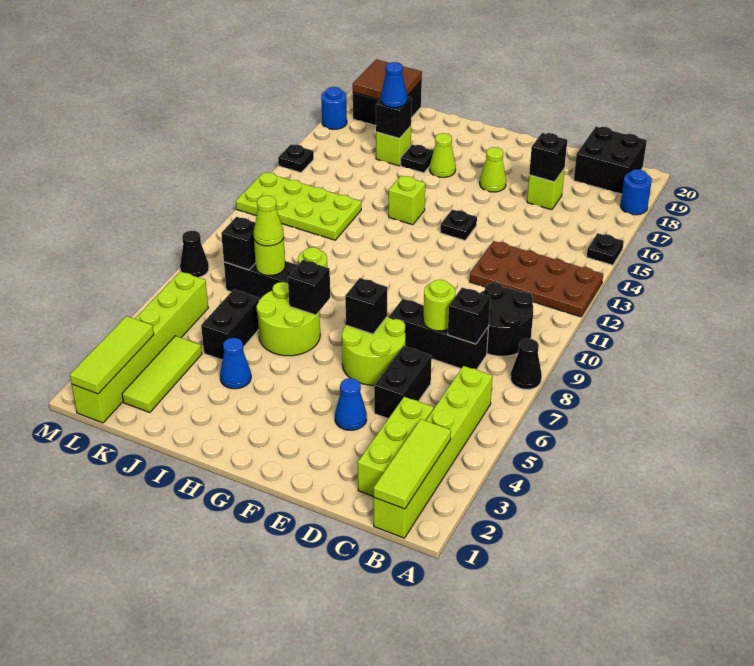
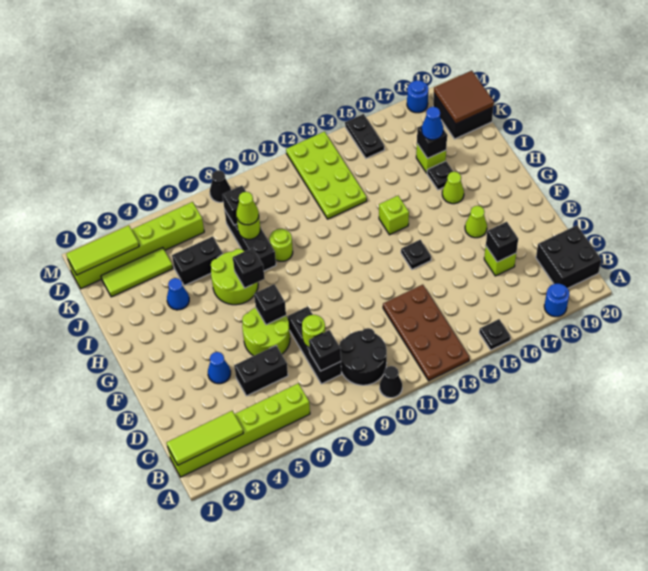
black cone A8 level 1 -> black cone A10 level 1
lime brick C2:C4 level 1 -> none
black plate M15 level 1 -> black plate L15:M15 level 1

